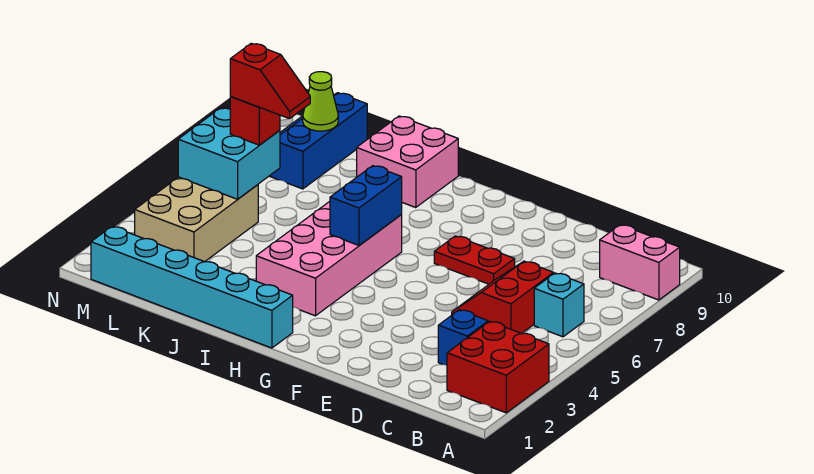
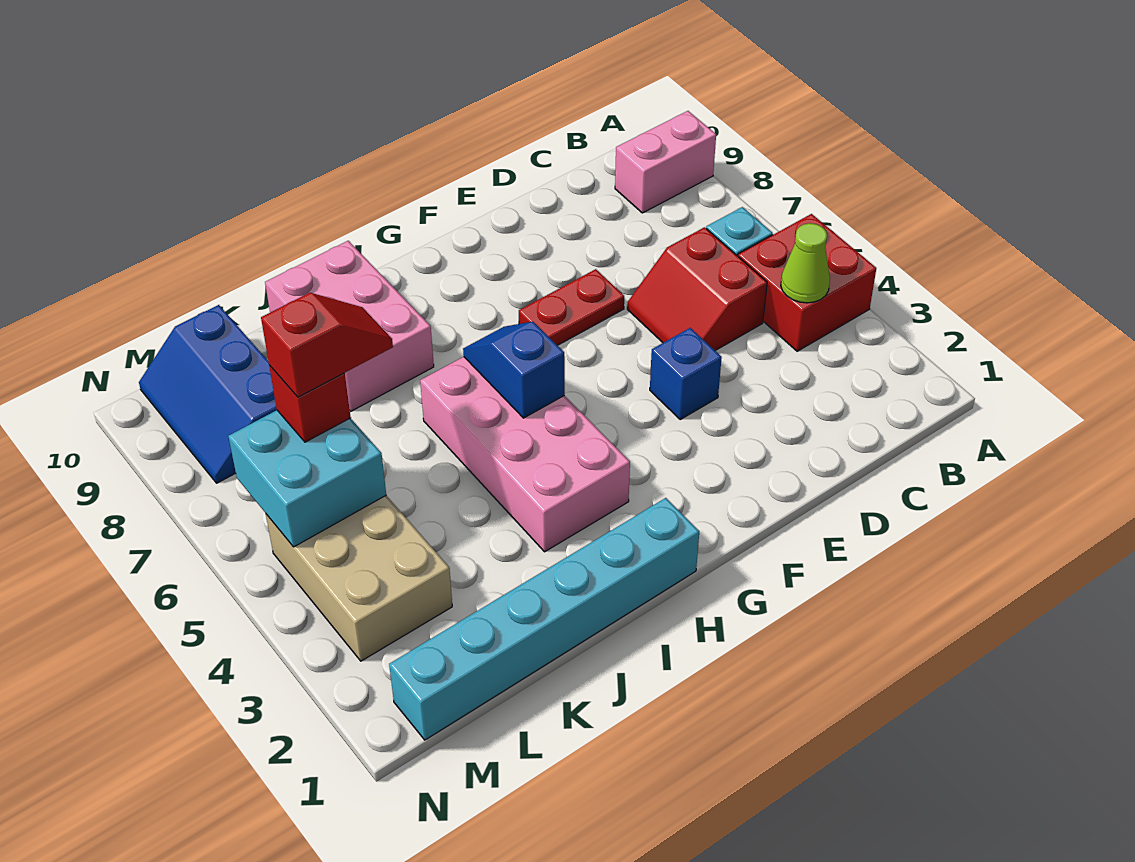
red brick A2:B3 level 1 -> red brick A4:B5 level 1
blue brick C3 level 1 -> blue brick E4 level 1
blue brick H5:H6 level 2 -> blue slope H5:H6 level 2 top 5
pink brick I9:J10 level 1 -> pink brick I8:J10 level 1
lime cone L9 level 2 -> lime cone B4 level 2

